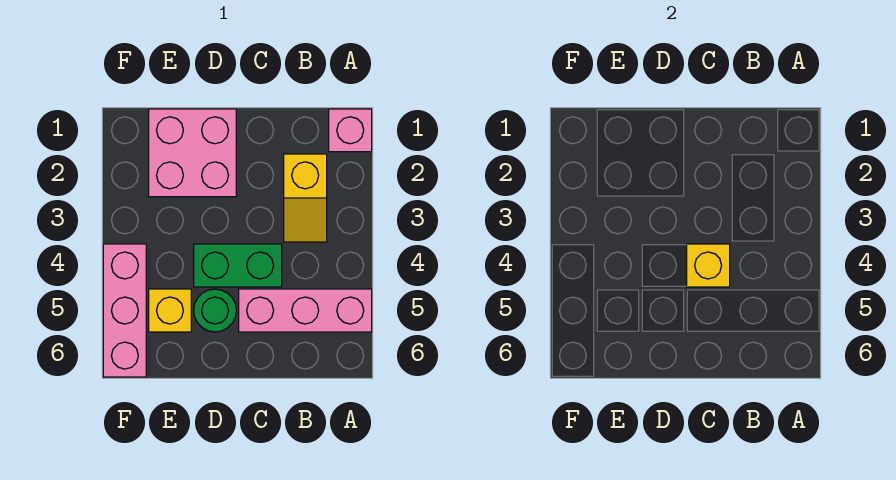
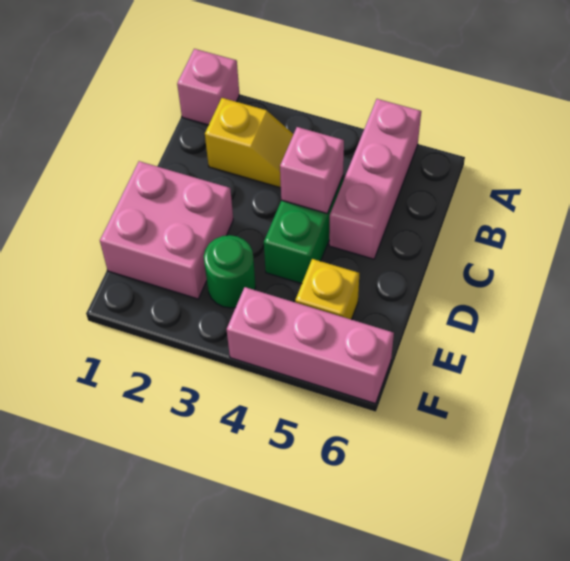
yellow brick C4 level 2 -> pink brick C4 level 2
green round brick D5 level 1 -> green round brick E3 level 1

